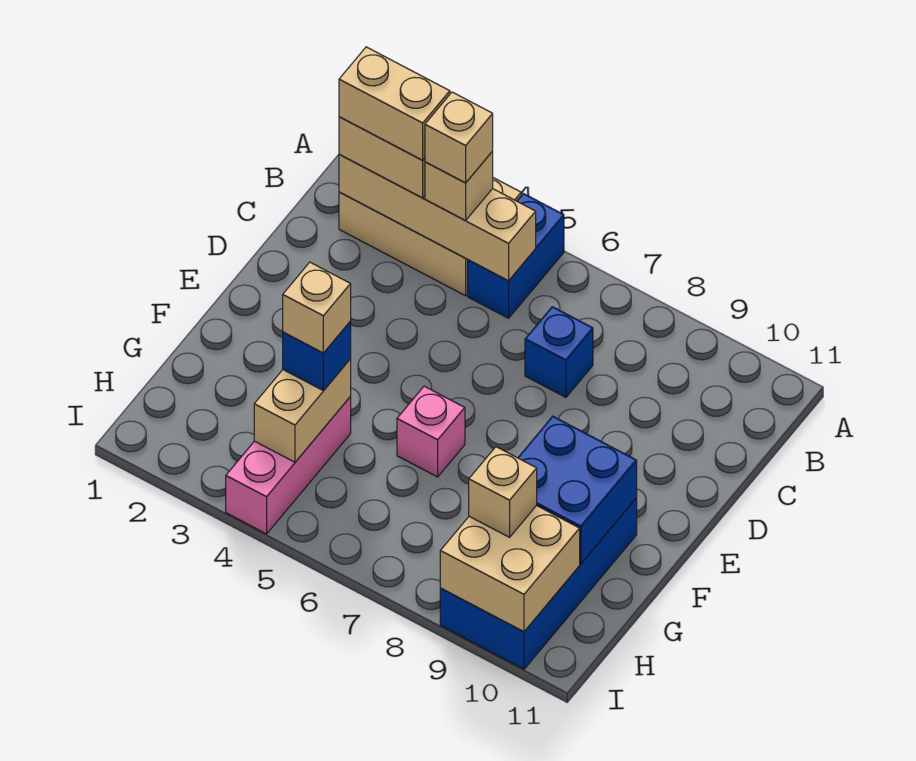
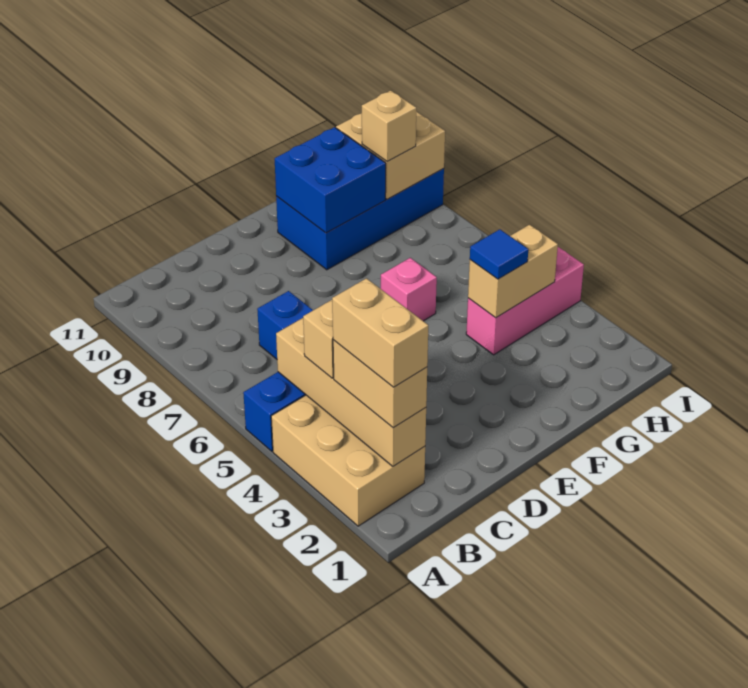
tan brick B4 level 4 -> none
blue brick G4 level 3 -> blue tile G4 level 3
tan brick G4 level 4 -> none

